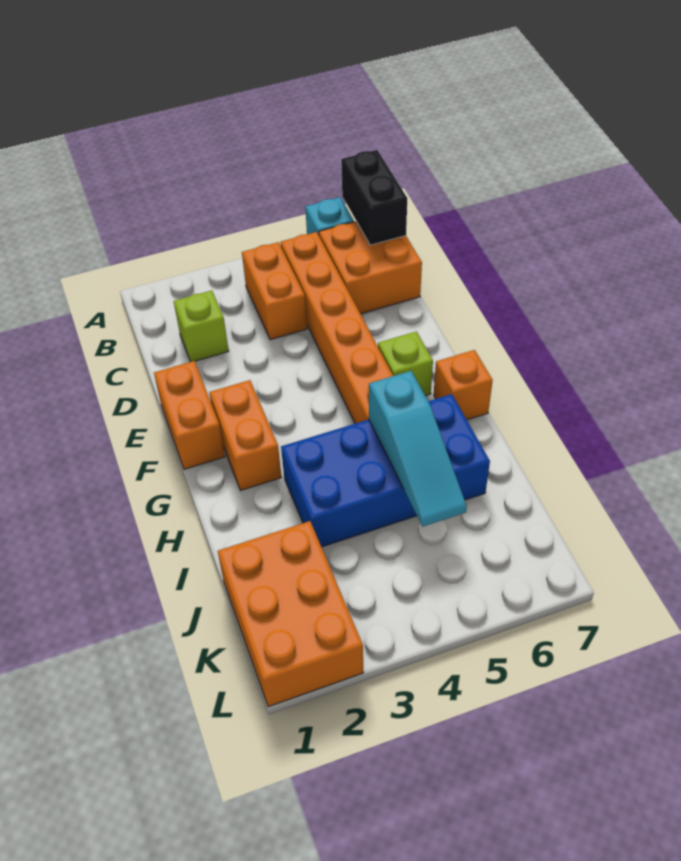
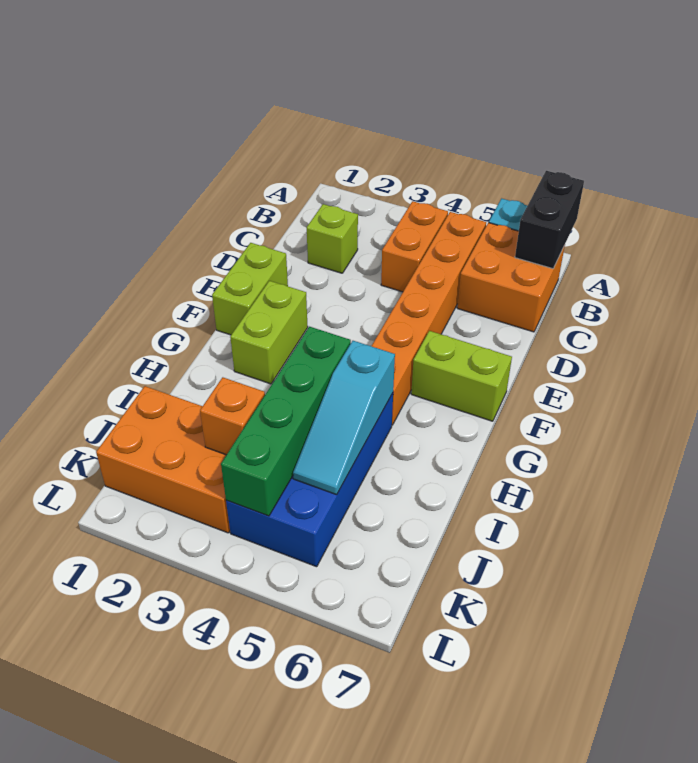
orange brick E1:F1 level 1 -> lime brick E1:F1 level 1
orange brick F2:G2 level 1 -> lime brick F2:G2 level 1
lime brick F6 level 1 -> lime brick F6:F7 level 1
orange brick G7 level 1 -> orange brick J3 level 2
blue brick H3:I6 level 1 -> blue brick H4:K5 level 1
none -> green brick H4:K4 level 2
orange brick J1:L2 level 1 -> orange brick J1:K3 level 1

